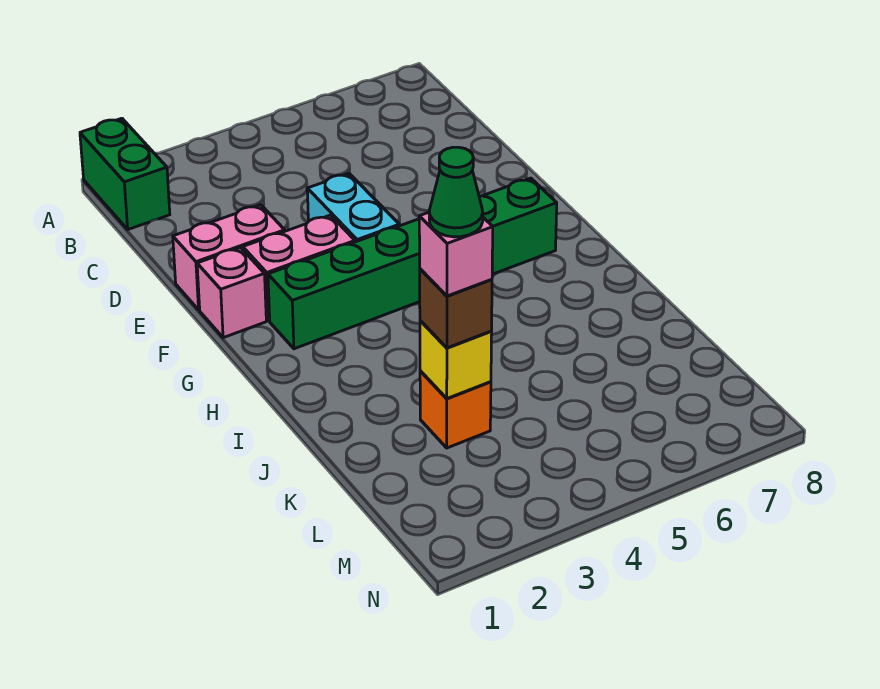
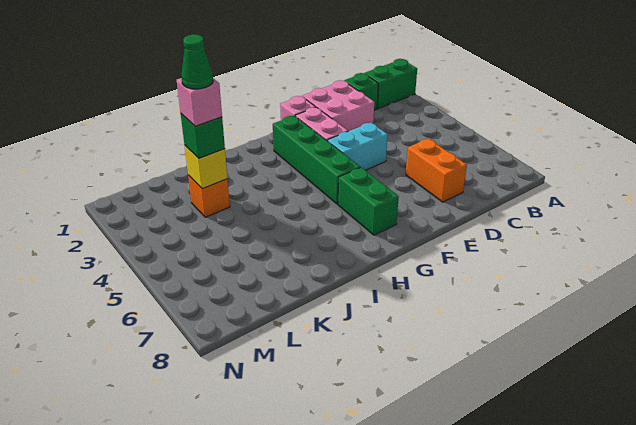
none -> green brick C1 level 1
none -> orange brick D6:D7 level 1
pink brick E1:E2 level 1 -> pink brick D1:E2 level 1
brown brick K3 level 3 -> green brick K3 level 3

